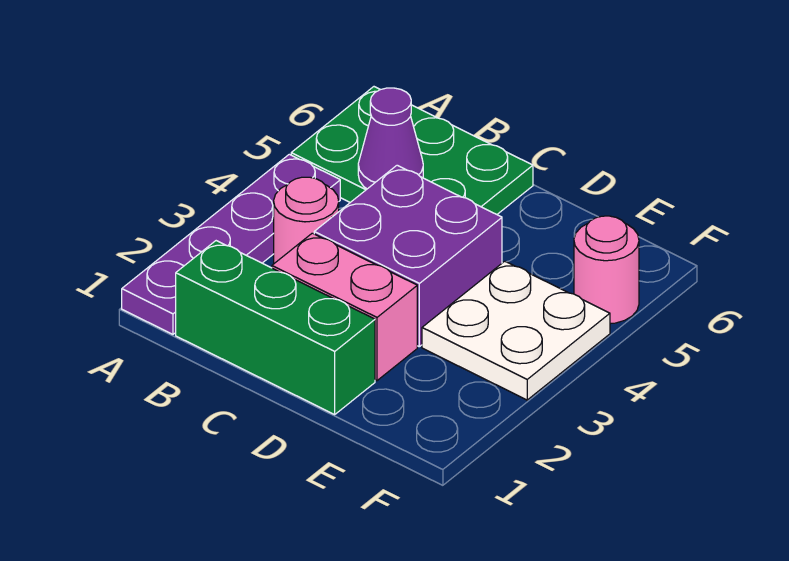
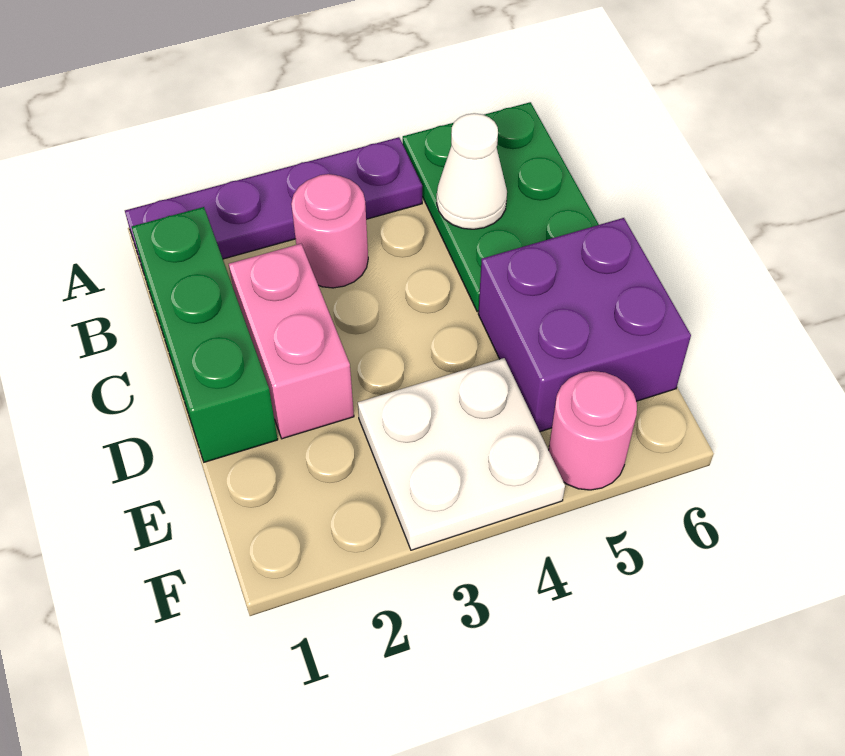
purple cone B5 level 2 -> white cone B5 level 2
purple brick C3:D4 level 1 -> purple brick D5:E6 level 1

